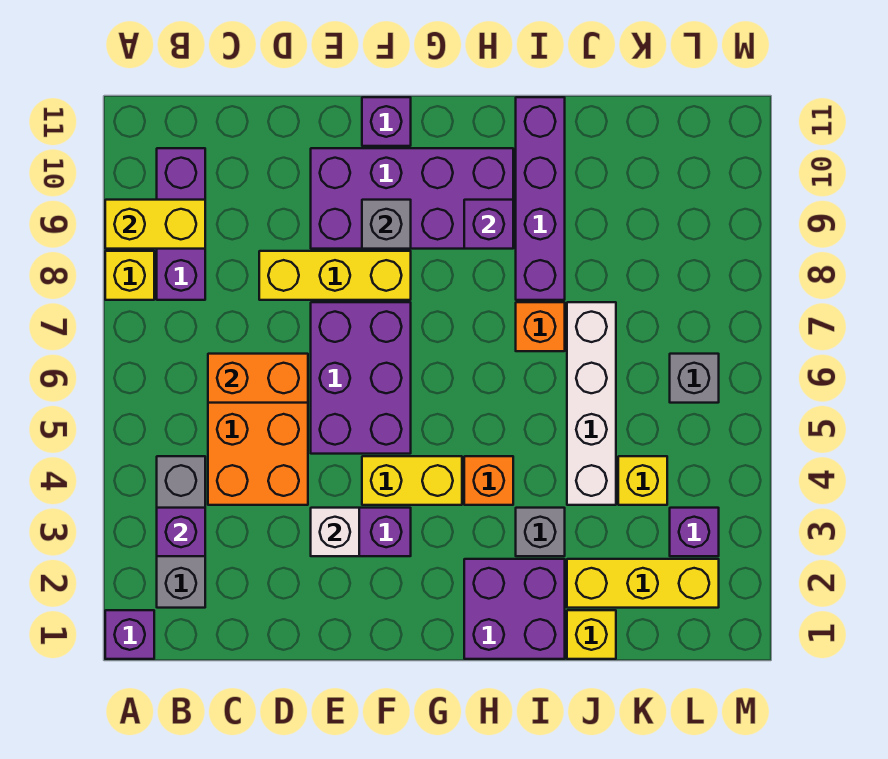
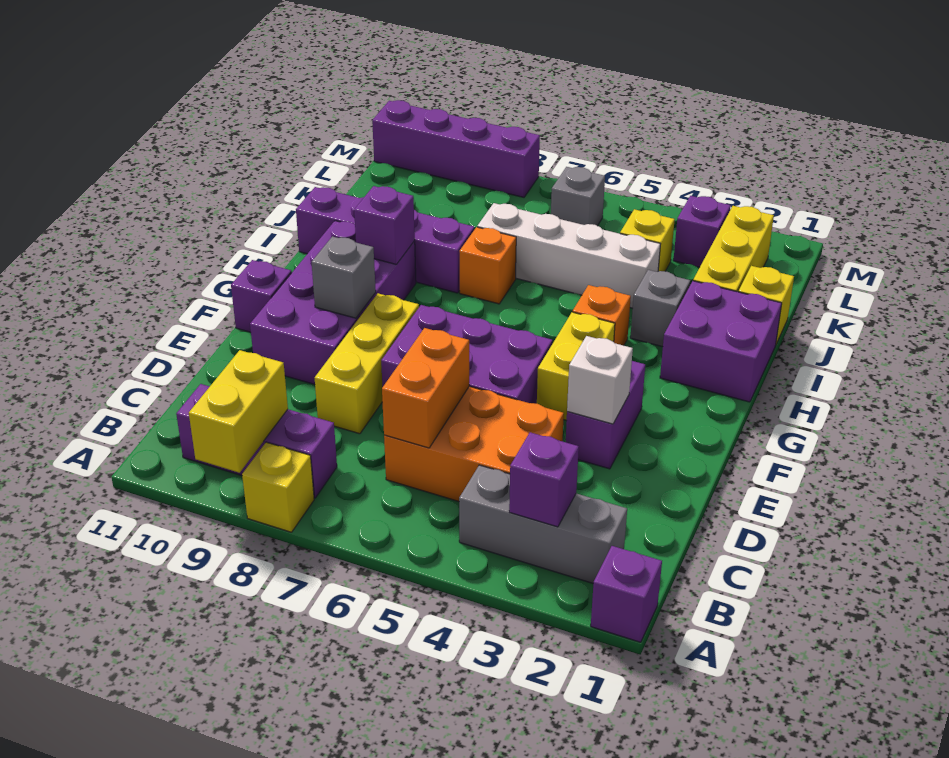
none -> purple brick M8:M11 level 1

